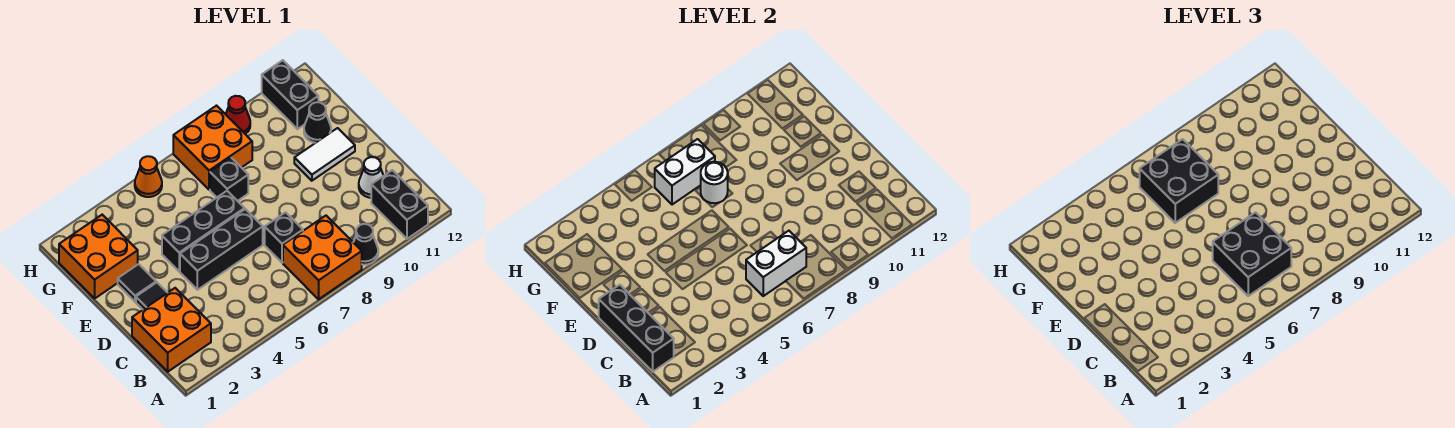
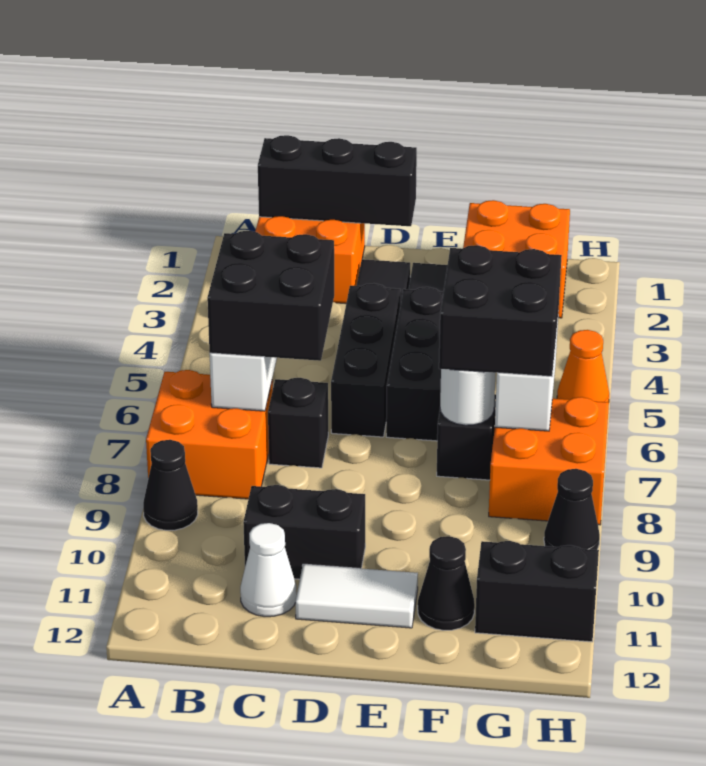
black brick A11:B11 level 1 -> black brick C10:D10 level 1
white tile E10:E11 level 1 -> white tile D11:E11 level 1
red cone H9 level 1 -> black cone H9 level 1

